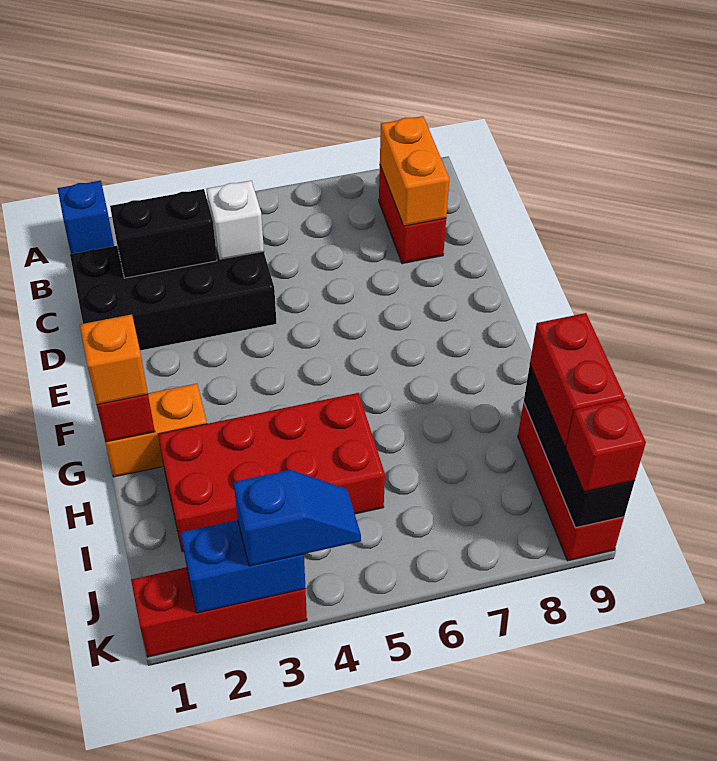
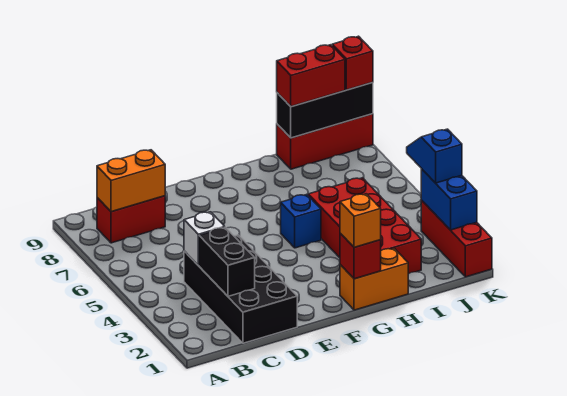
blue brick A1 level 1 -> blue brick G5 level 1
orange brick G1:G2 level 1 -> orange brick G1:H1 level 1

